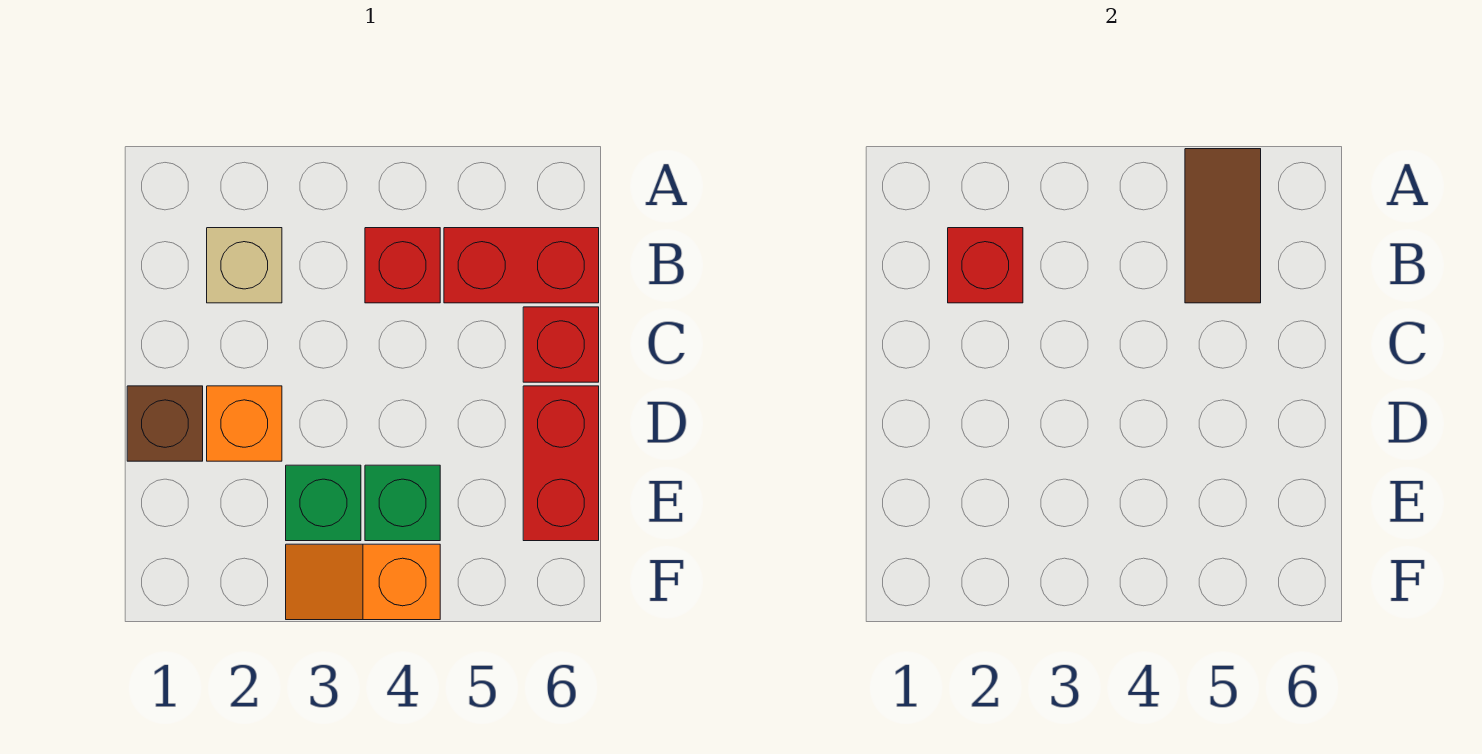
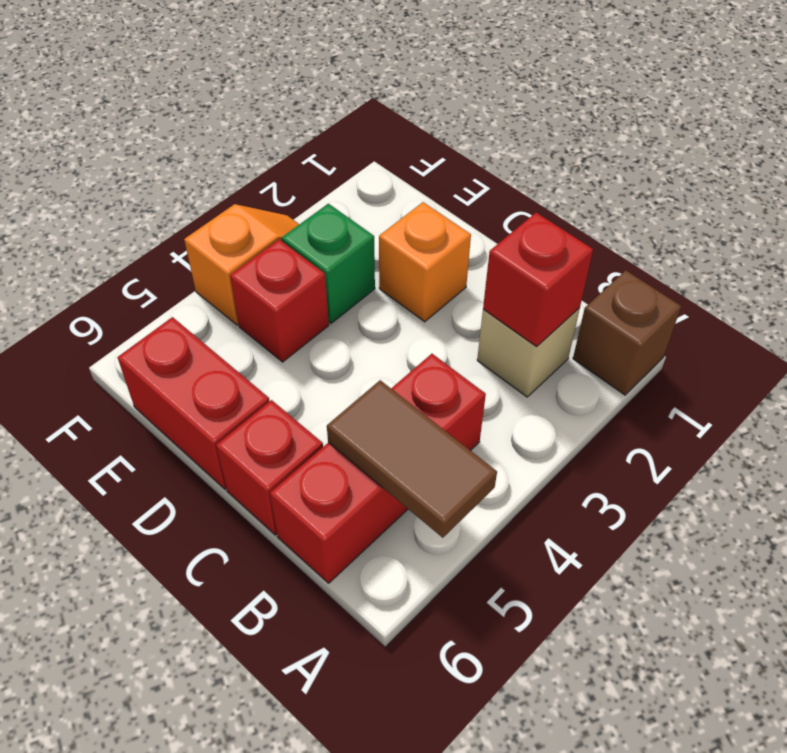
brown brick D1 level 1 -> brown brick A1 level 1
green brick E4 level 1 -> red brick E4 level 1

